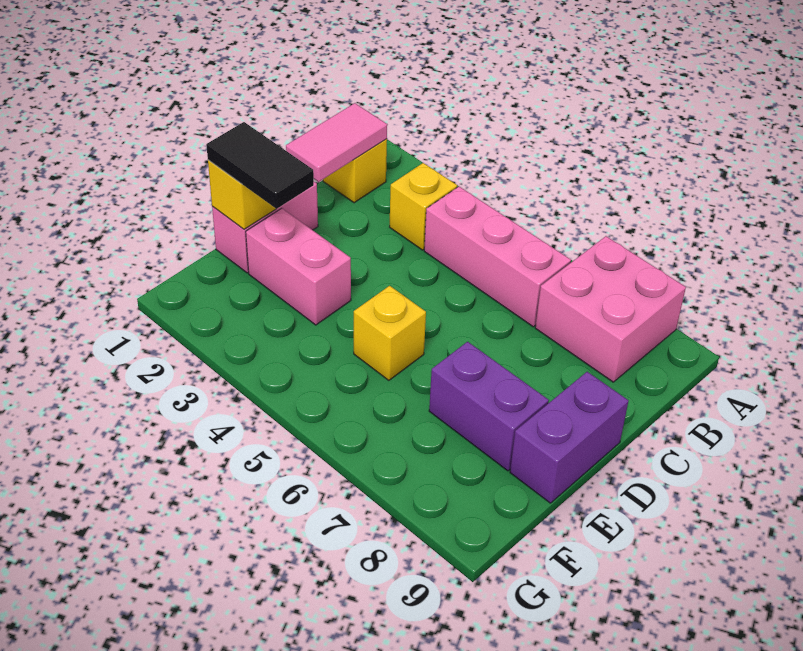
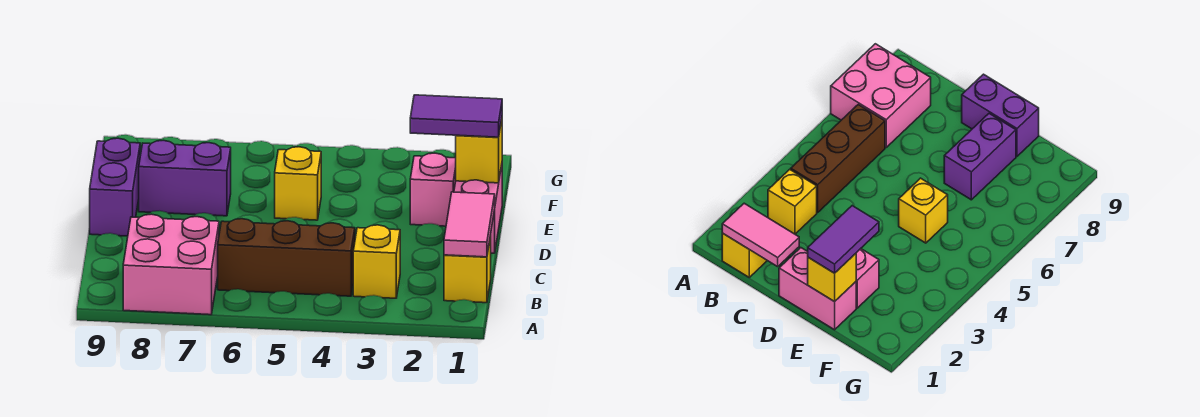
pink brick B4:B6 level 1 -> brown brick B4:B6 level 1
black tile E1:E2 level 3 -> purple tile E1:E2 level 3
pink brick E2:E3 level 1 -> pink brick E2 level 1

